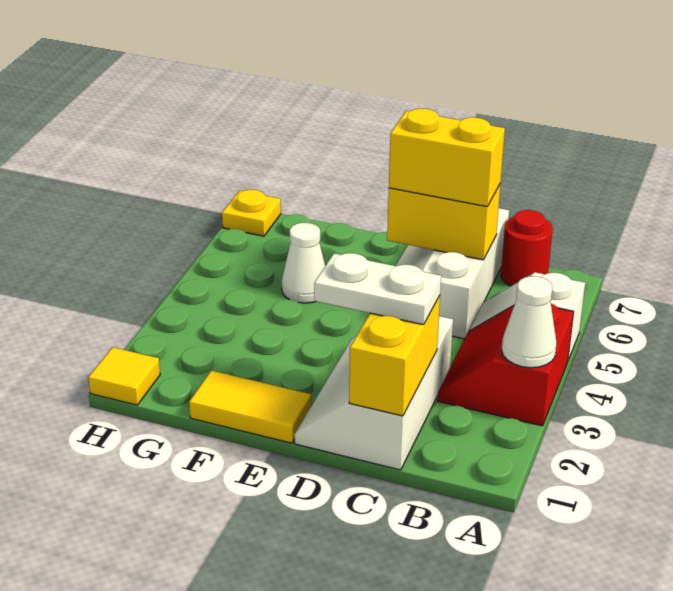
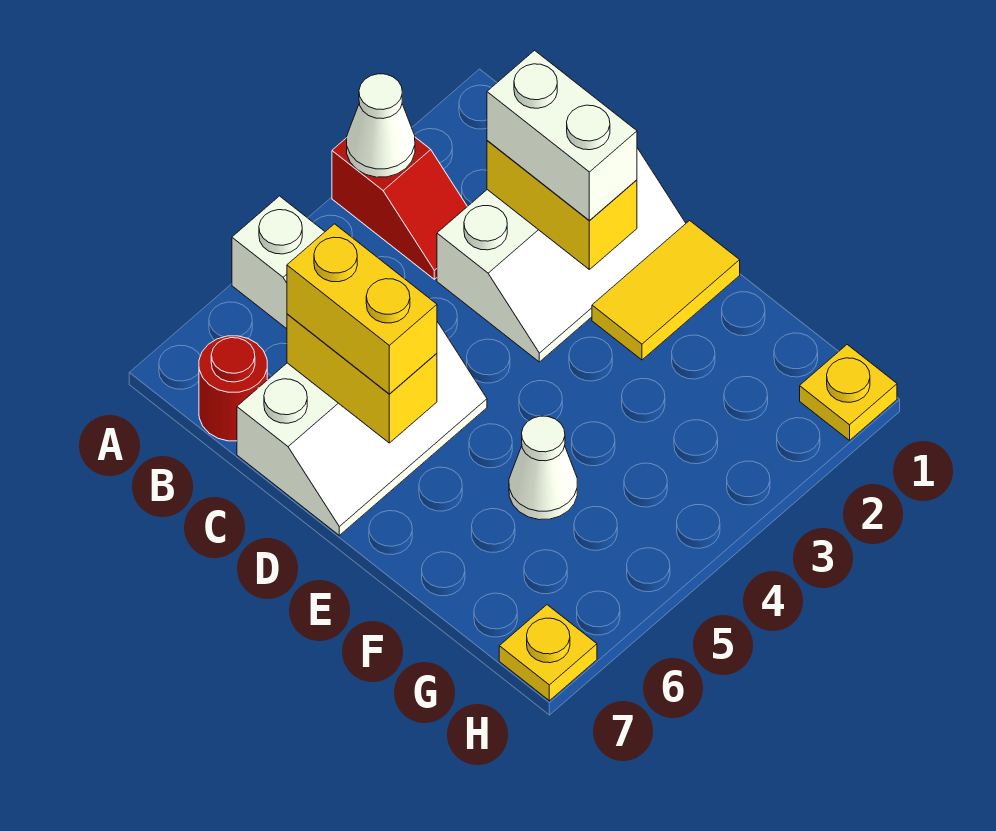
red slope A3:B4 level 1 top A -> red slope A3:B3 level 1 top A
yellow brick C1:C2 level 2 -> yellow brick C2:D2 level 2
white plate C2:D2 level 3 -> white brick C2:D2 level 3
yellow tile E1:F1 level 1 -> yellow tile E1:E2 level 1
yellow tile H1 level 1 -> yellow plate H1 level 1

